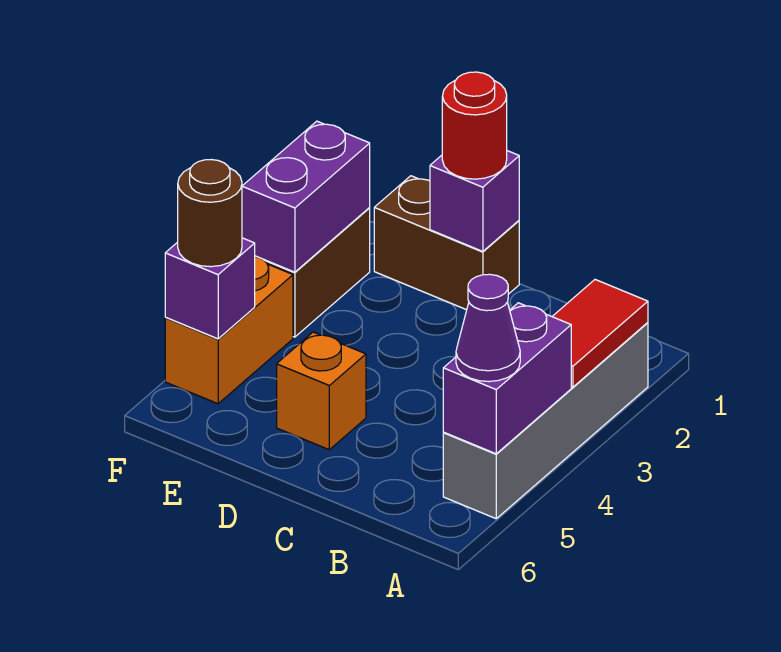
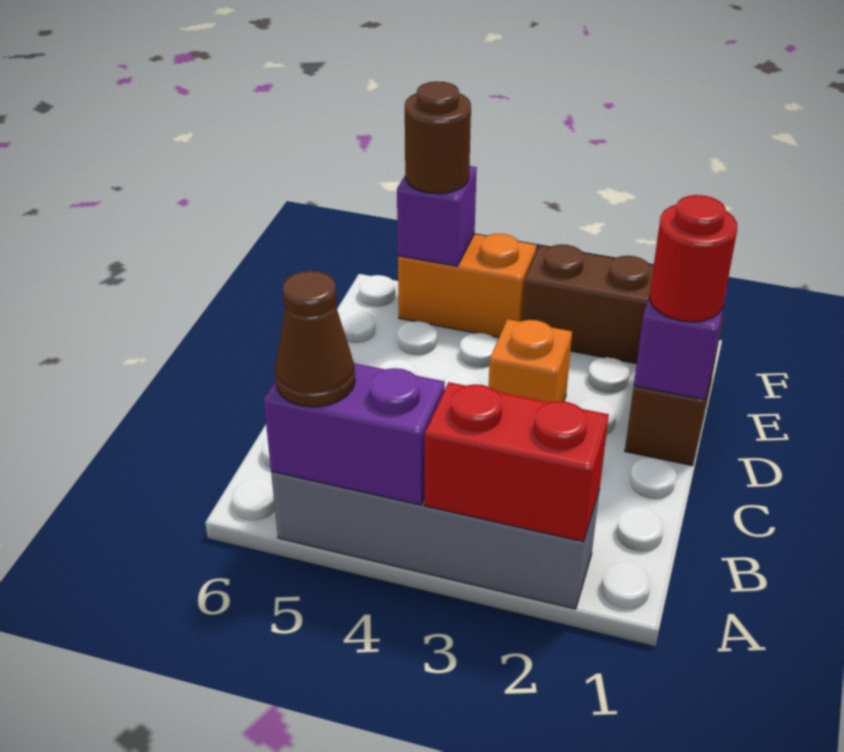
red tile A2:A3 level 2 -> red brick A2:A3 level 2
purple cone A5 level 3 -> brown cone A5 level 3
orange brick D5 level 1 -> orange brick D3 level 1
purple brick F2:F3 level 2 -> none

